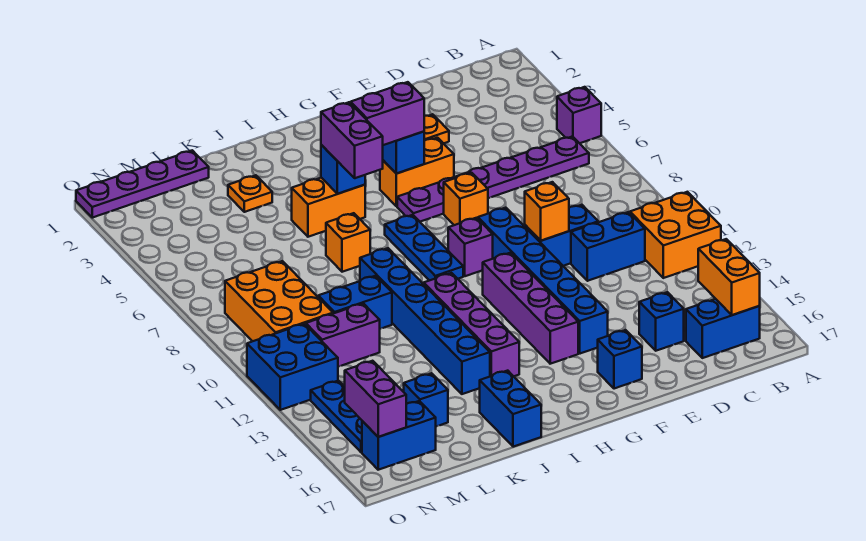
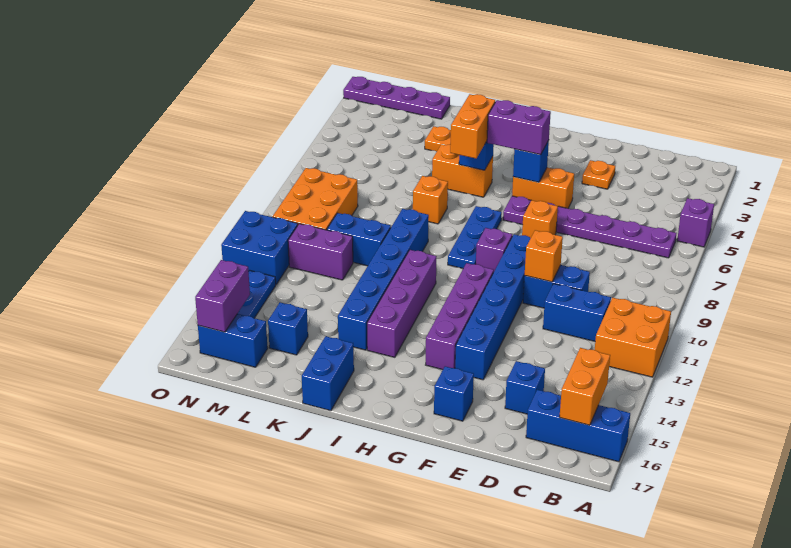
blue brick B16:C16 level 1 -> blue brick A16:C16 level 1
purple brick I5:I6 level 3 -> orange brick I5:I6 level 3

